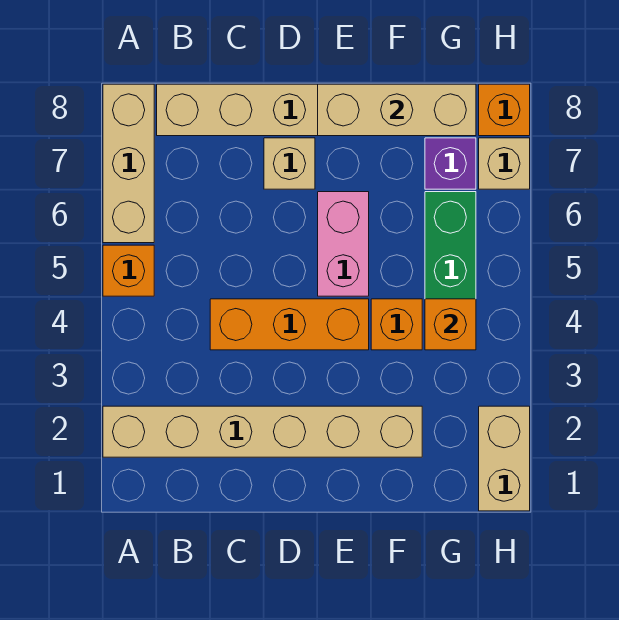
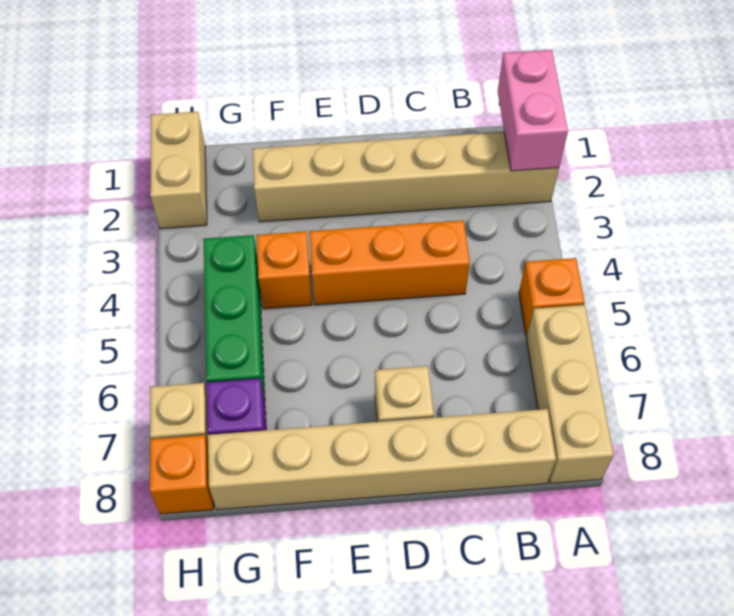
pink brick E5:E6 level 1 -> pink brick A1:A2 level 2
tan brick E8:G8 level 2 -> none
orange brick G4 level 2 -> none

